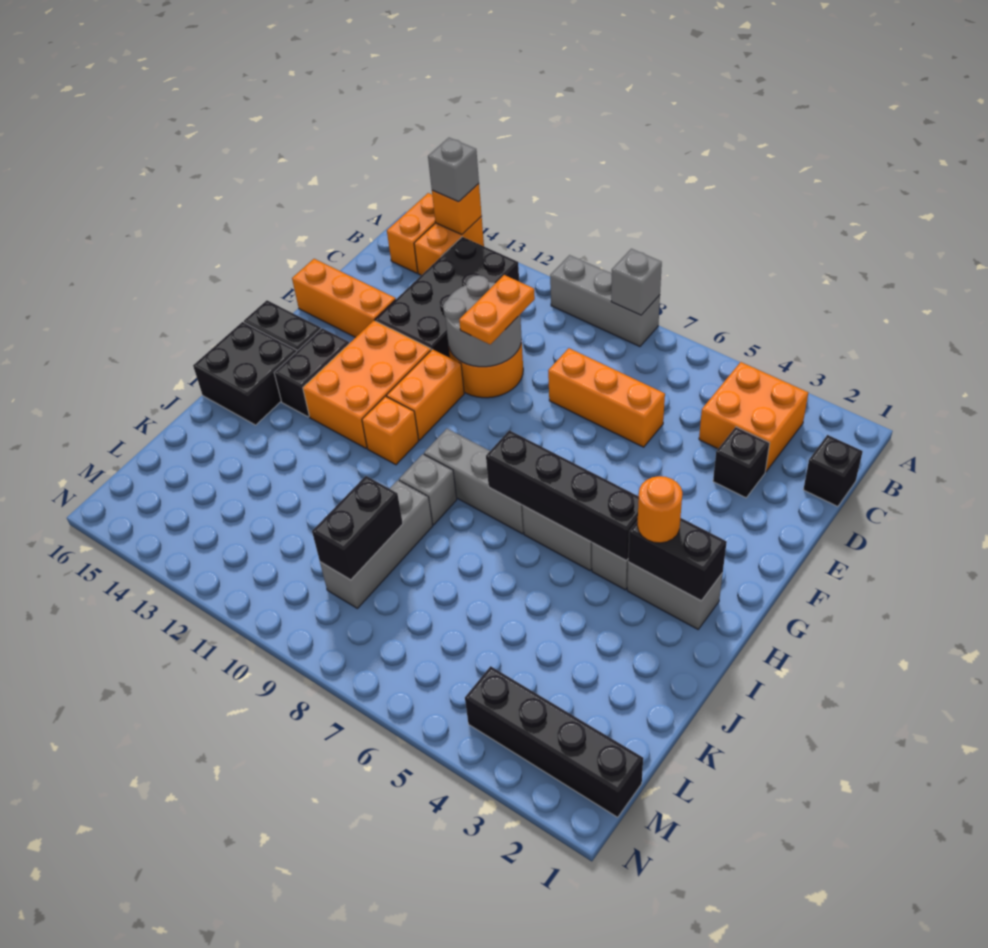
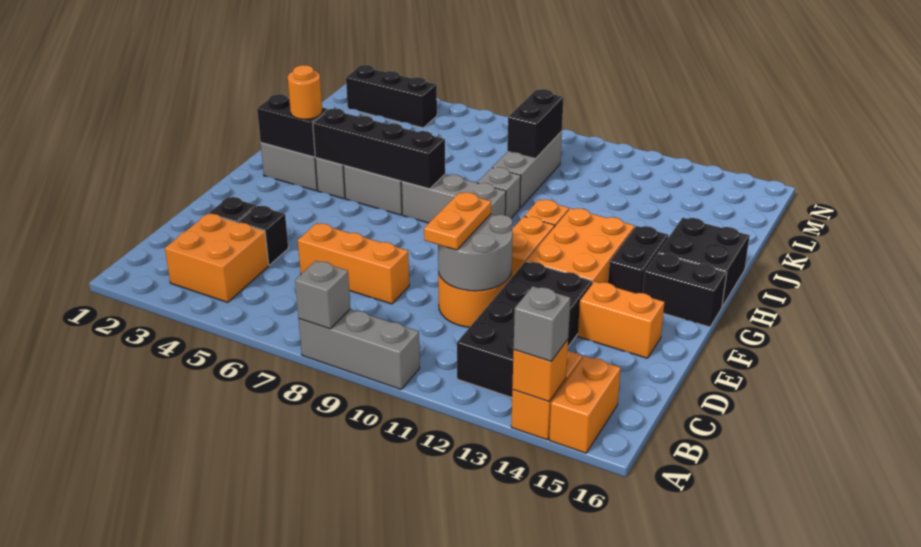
black brick C1 level 1 -> black brick D4 level 1
orange brick E14:E16 level 1 -> orange brick E14:E15 level 1
black brick M1:M4 level 1 -> black brick M2:M4 level 1

